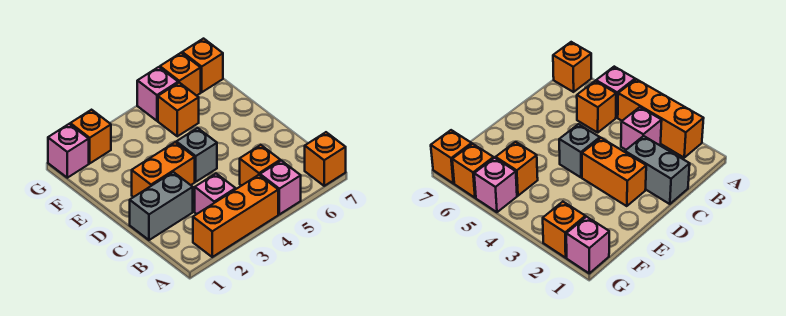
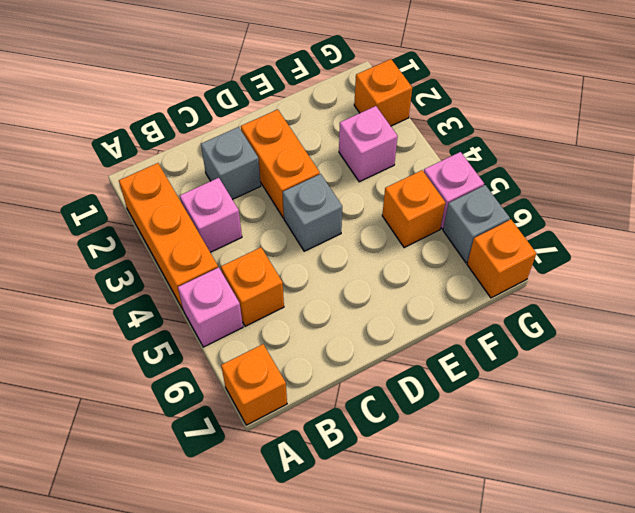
grey brick C1:C2 level 1 -> grey brick C2 level 1
pink brick G1 level 1 -> pink brick F3 level 1
orange brick G6 level 1 -> grey brick G6 level 1

